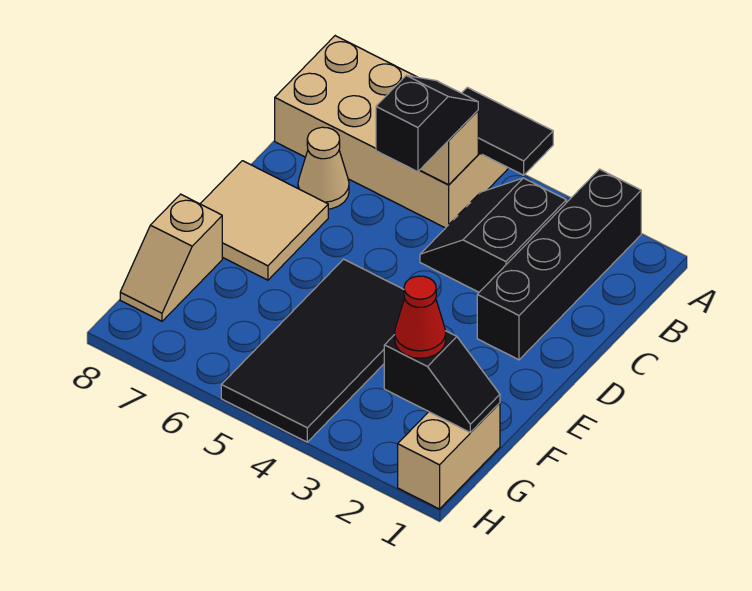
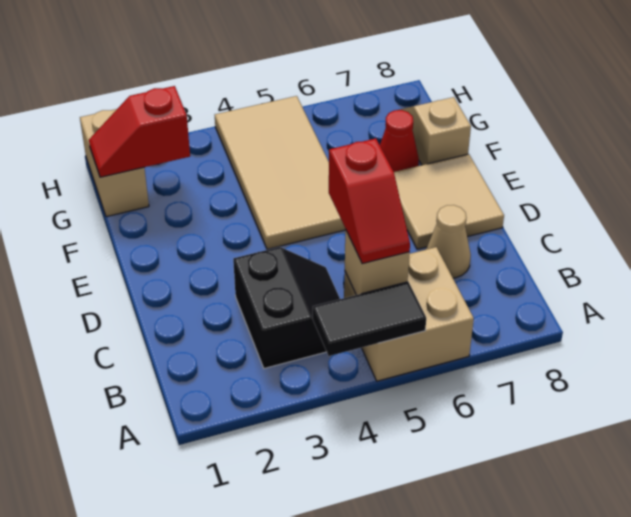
black brick A2:D2 level 1 -> none
tan brick A5:B8 level 1 -> tan brick A5:B6 level 1
black slope B5:C5 level 3 top C -> red slope B5:C5 level 3 top C
black tile E4:H5 level 1 -> tan tile E4:H5 level 1
black slope G1:G2 level 2 top 2 -> red slope G1:G2 level 2 top 2
red cone G2 level 3 -> red cone F7 level 1

